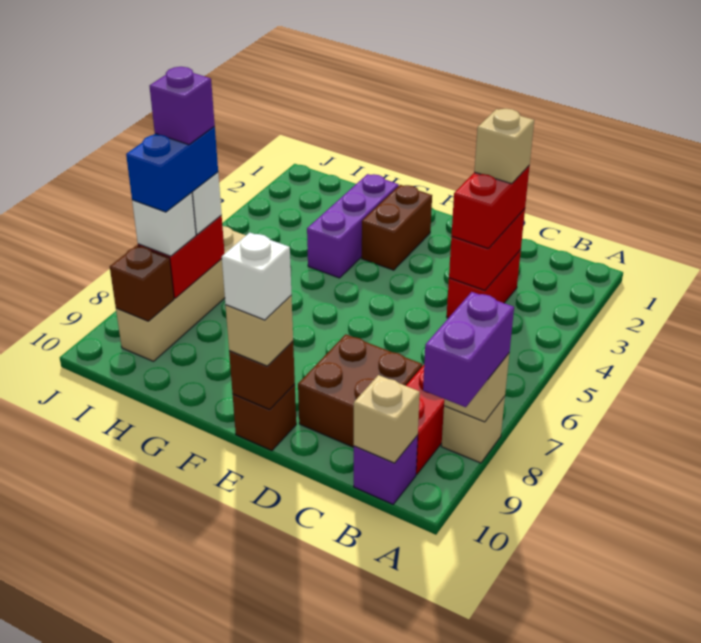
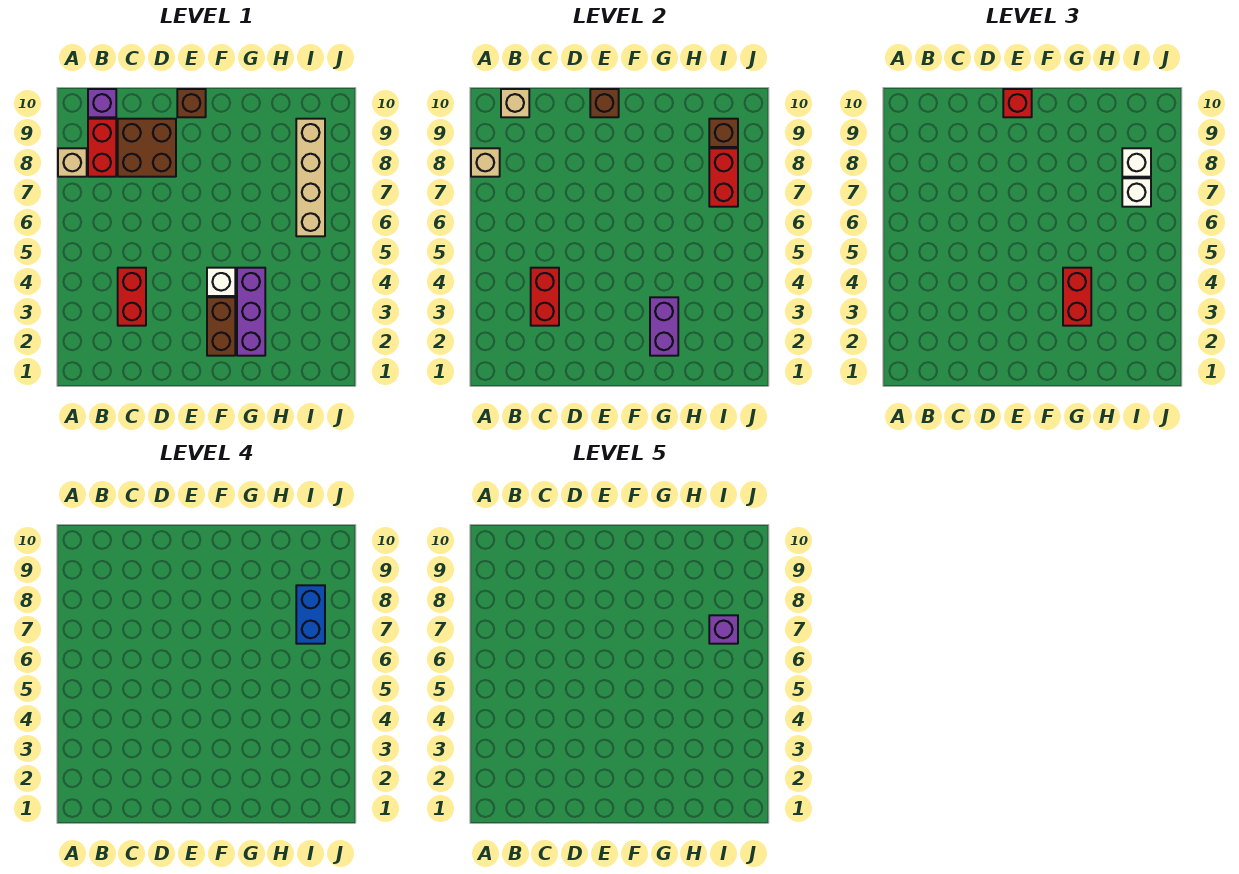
purple brick A8:A9 level 3 -> purple brick G2:G3 level 2
red brick C3:C4 level 3 -> red brick G3:G4 level 3
tan brick C3 level 4 -> none
tan brick E10 level 3 -> red brick E10 level 3
white brick E10 level 4 -> white brick F4 level 1

